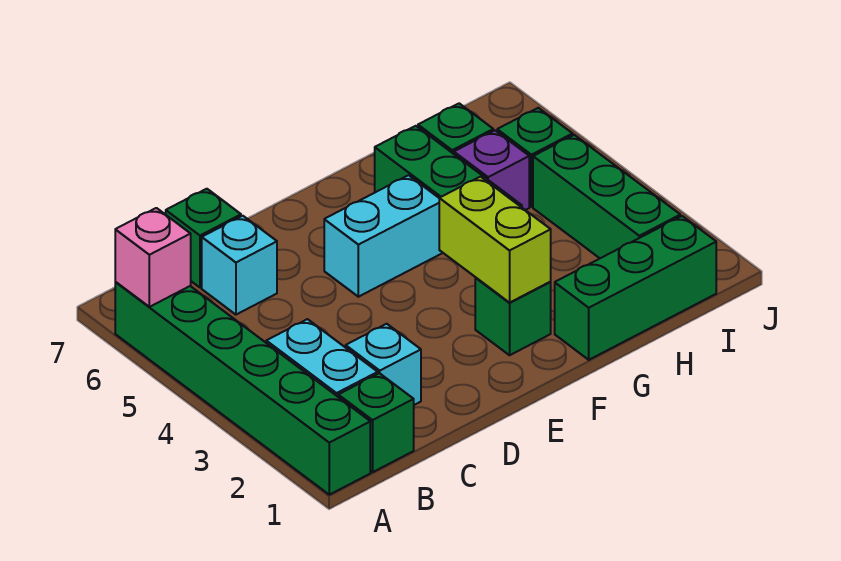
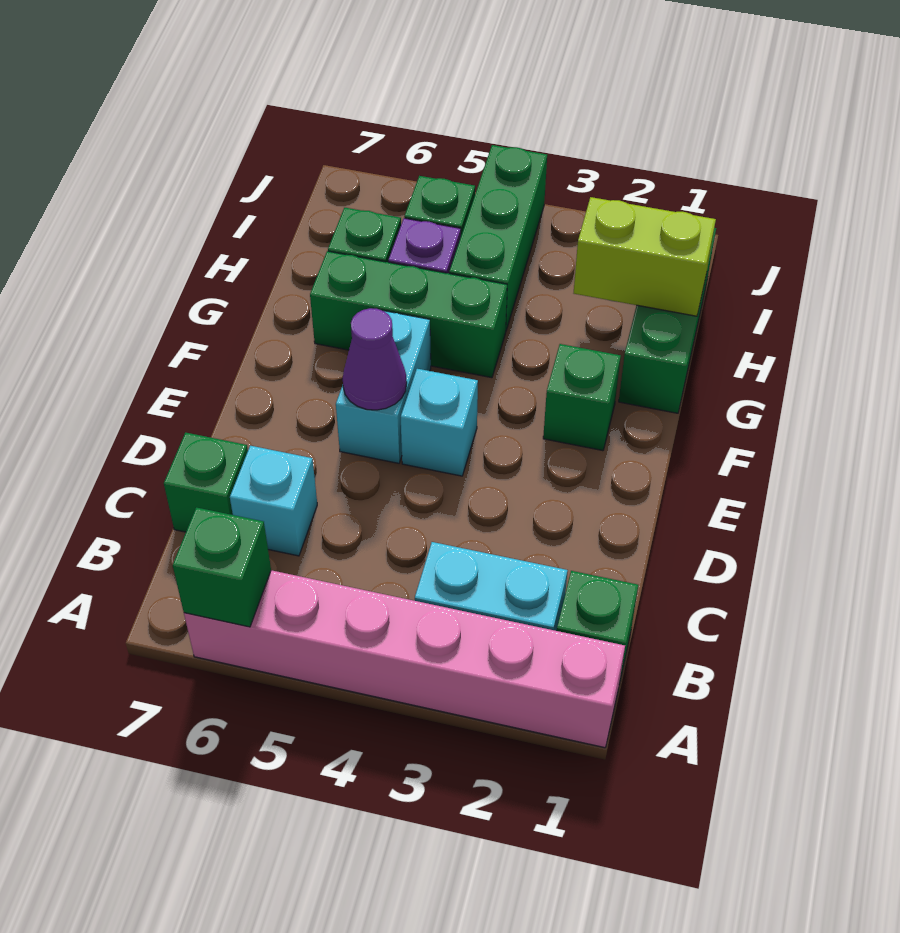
green brick A1:A6 level 1 -> pink brick A1:A6 level 1
pink brick A6 level 2 -> green brick A6 level 2
cyan brick C2 level 1 -> cyan brick E4 level 1
none -> purple cone E5 level 2
lime brick F2:F3 level 2 -> lime brick H1:H2 level 2
green brick I2:I4 level 1 -> green brick H4:J4 level 1

